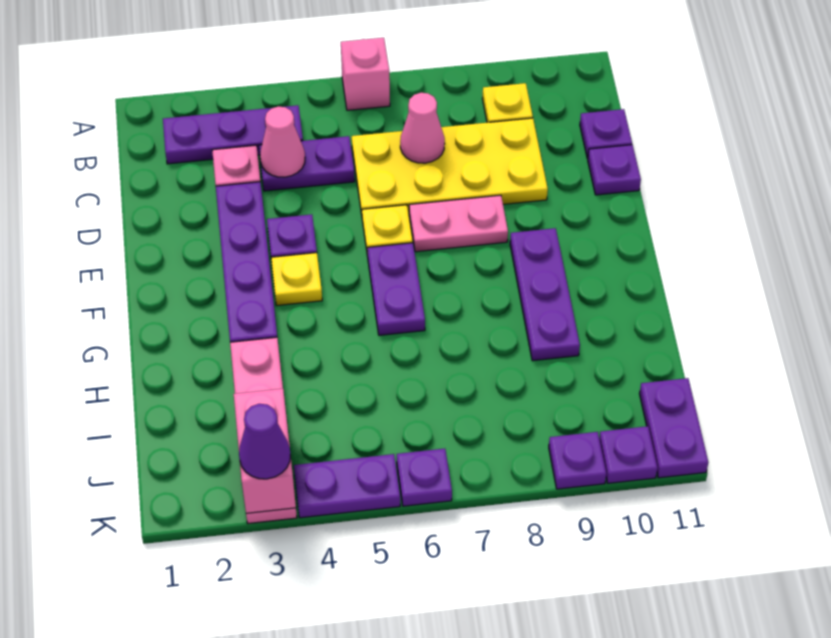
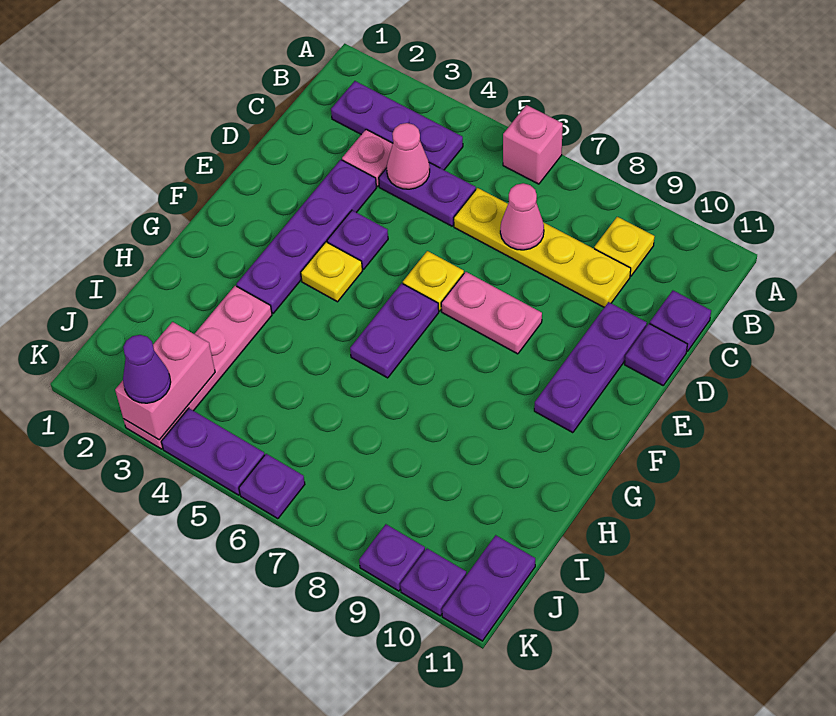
yellow plate C6:D9 level 1 -> yellow plate C6:C9 level 1
purple plate F9:H9 level 1 -> purple plate D10:F10 level 1

